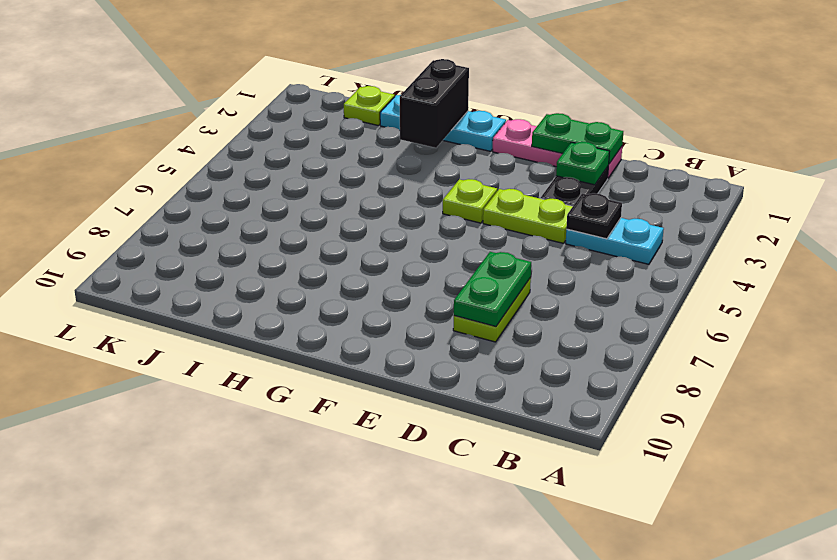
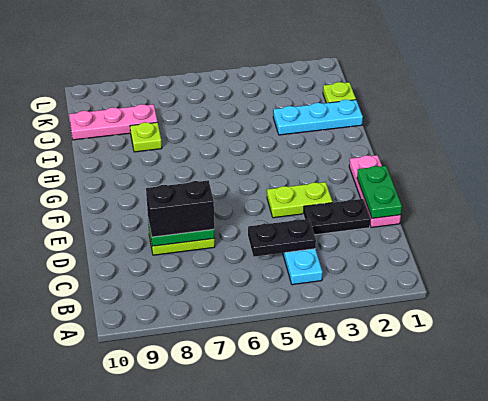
black plate C4 level 2 -> black plate C4:C5 level 2
green plate D2 level 2 -> none
lime plate D4:E4 level 1 -> lime plate E3:E4 level 1
lime plate F4 level 1 -> lime plate I8 level 1
cyan plate G1:I1 level 1 -> cyan plate I1:I3 level 1
black brick H1:H2 level 2 -> black brick D7:D8 level 3
none -> pink plate J8:J10 level 1

